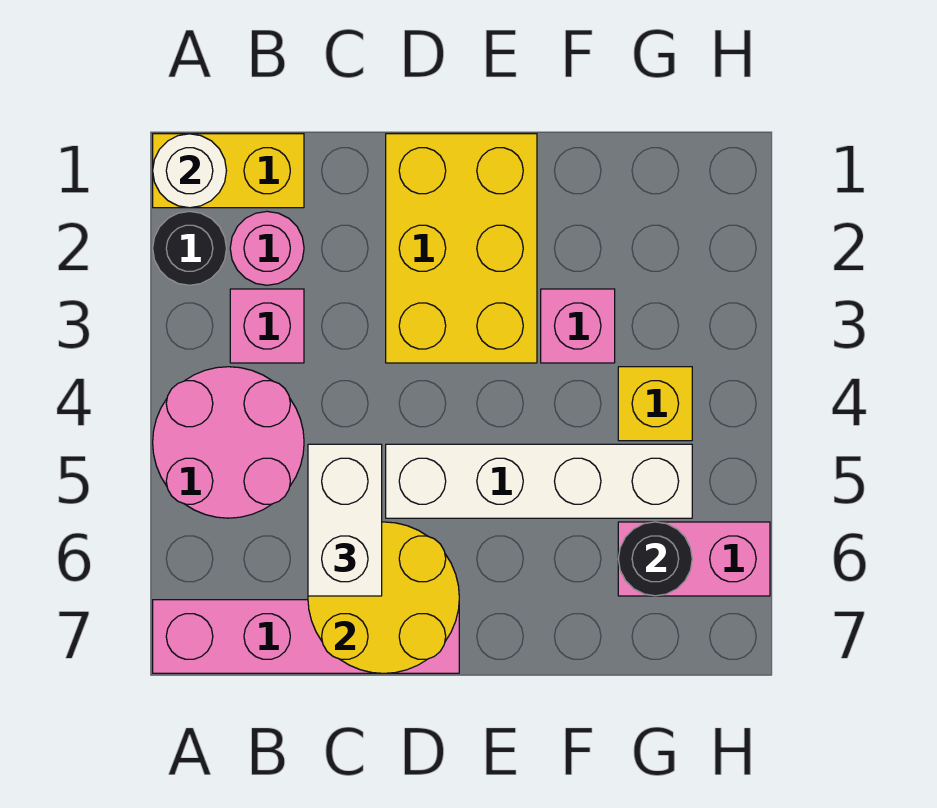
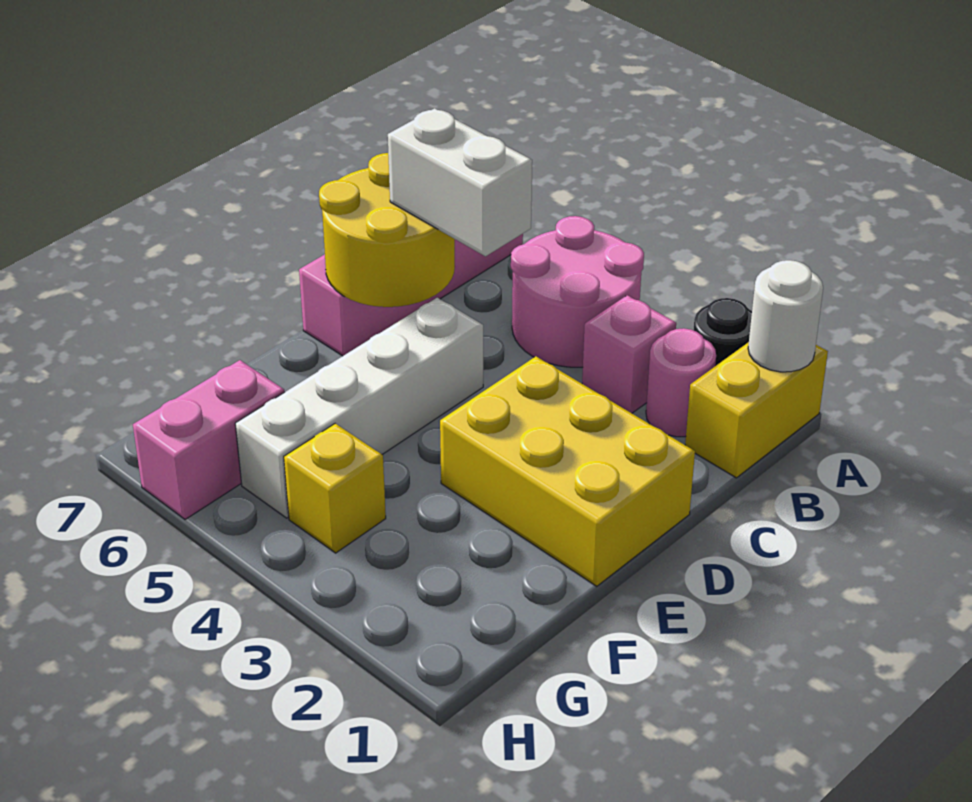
pink brick F3 level 1 -> none
black round brick G6 level 2 -> none

